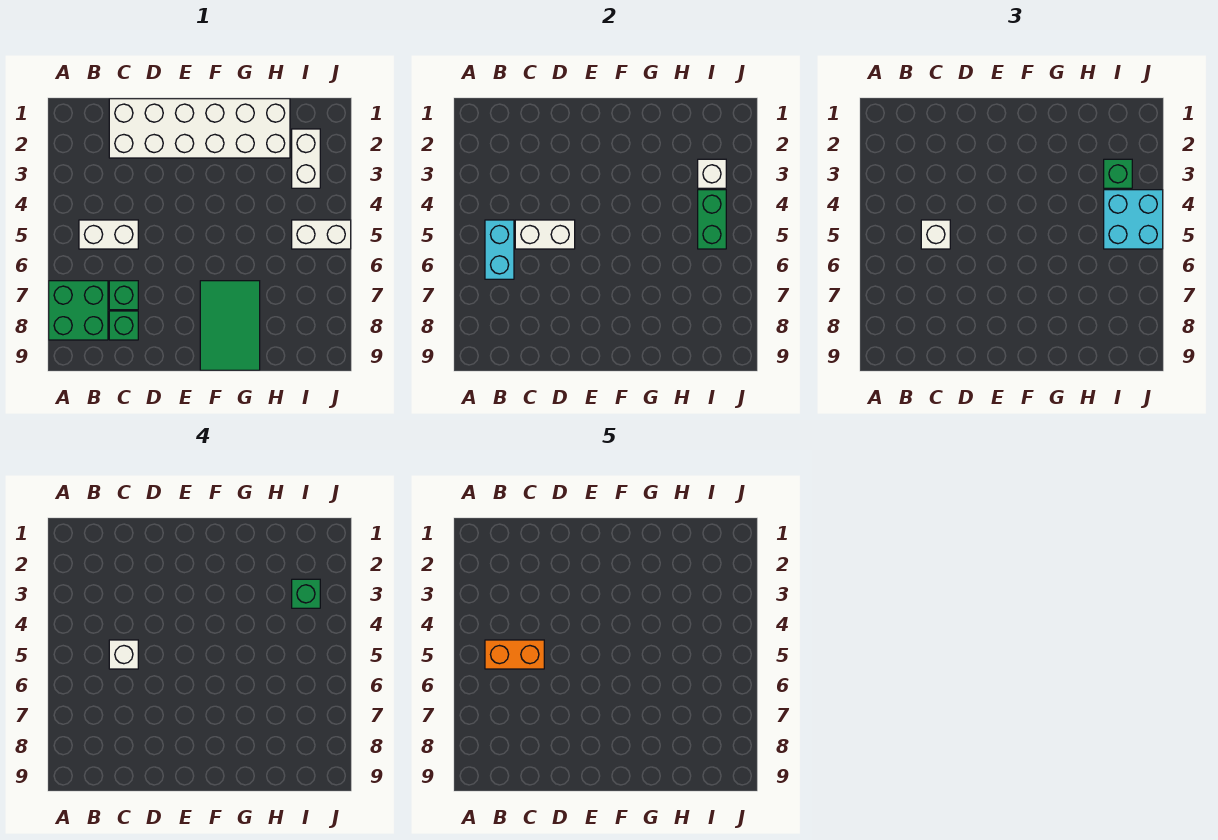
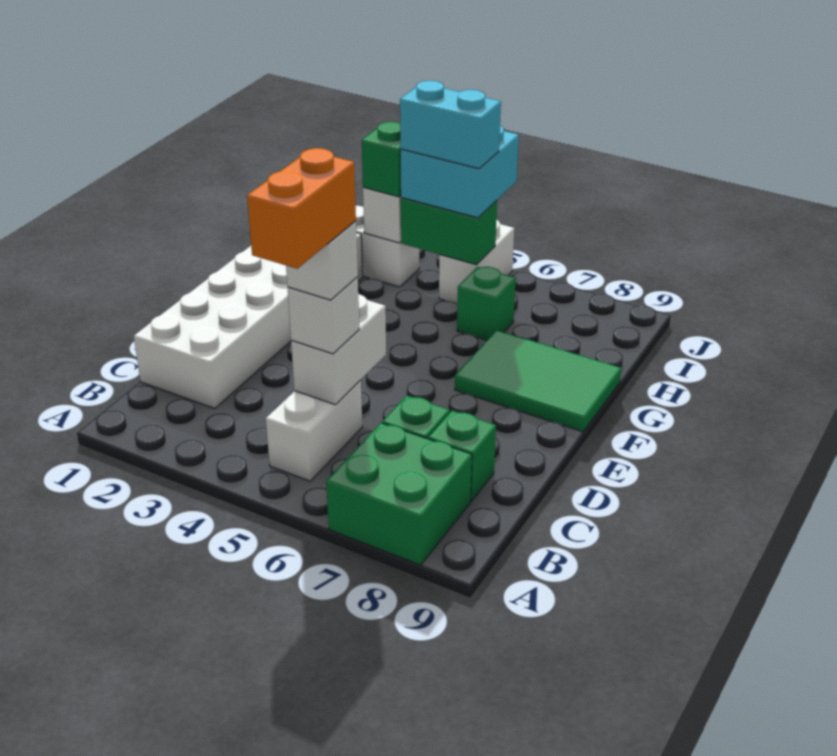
cyan brick B5:B6 level 2 -> cyan brick I4:I5 level 4
green brick I3 level 4 -> green brick H6 level 1

